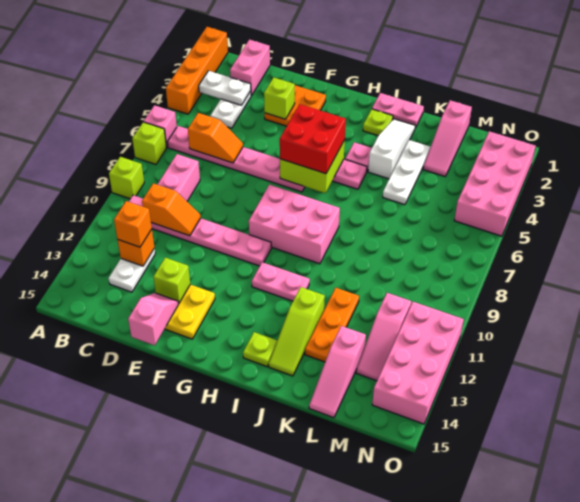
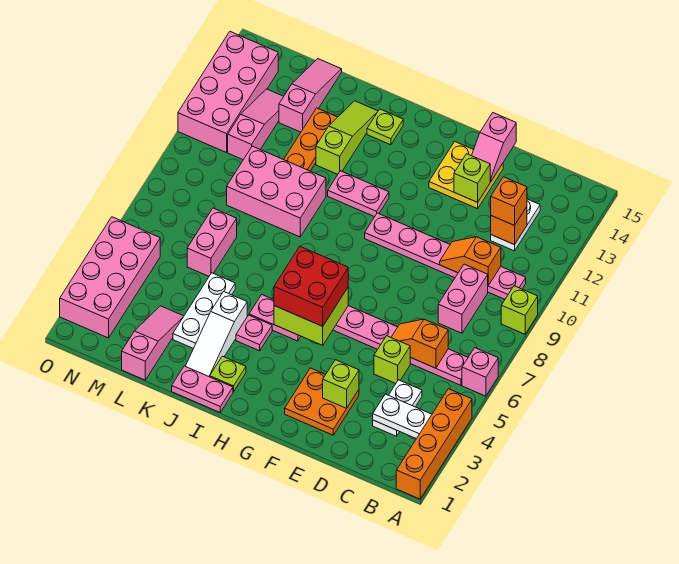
lime brick A7 level 1 -> lime brick D5 level 1
pink brick C1:C2 level 1 -> pink brick L6:L7 level 1
pink brick G8:I9 level 1 -> pink brick J9:L10 level 1

